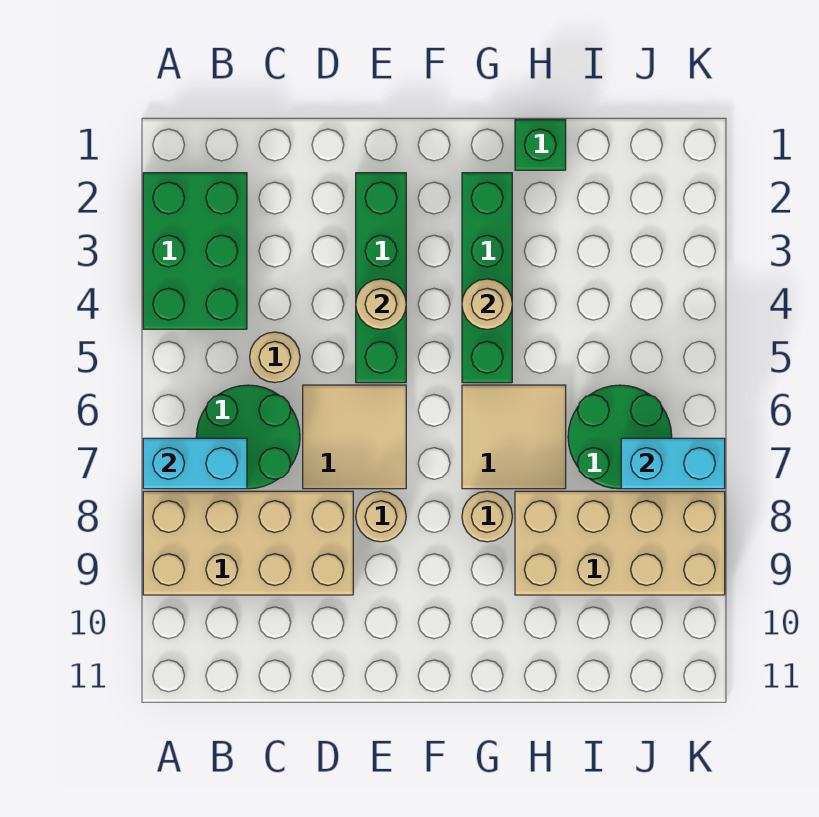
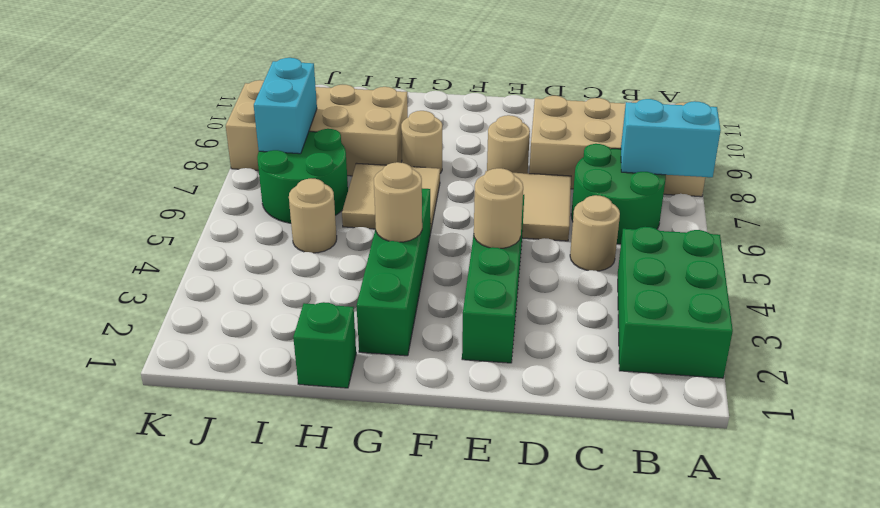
none -> tan round brick I5 level 1
cyan brick J7:K7 level 2 -> cyan brick J7:J8 level 2

